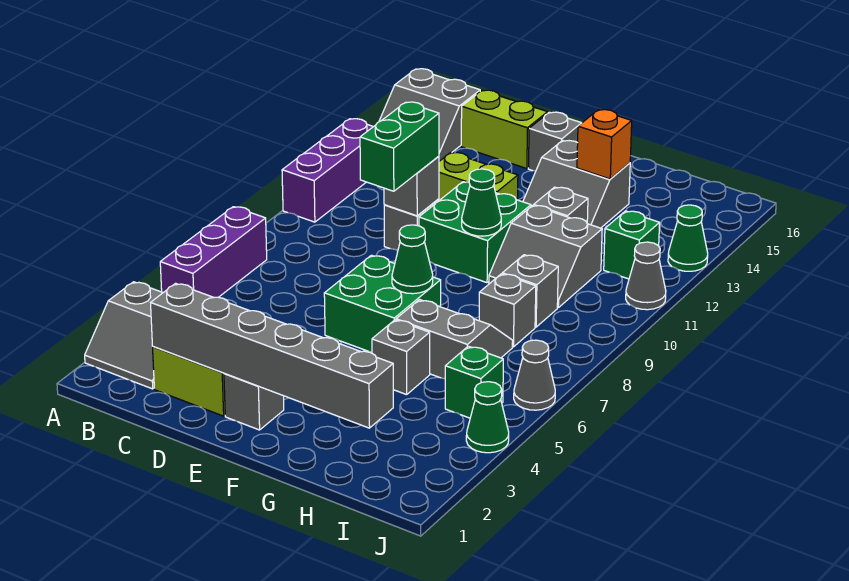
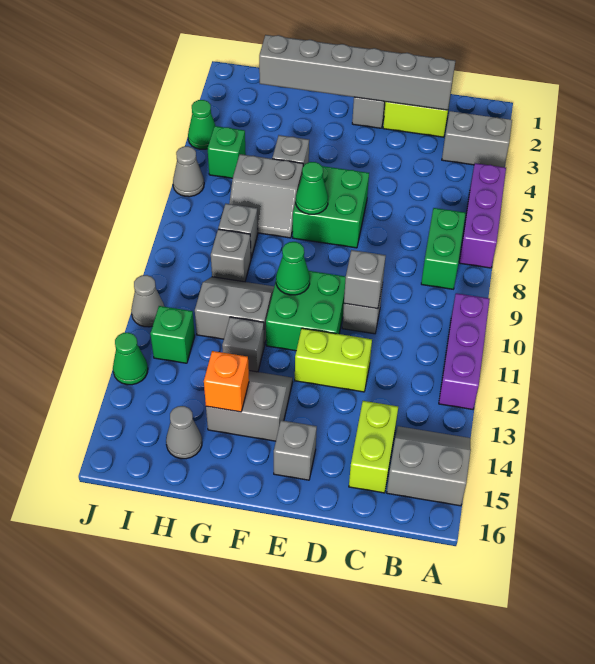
lime brick C15:D15 level 1 -> lime brick C14:C15 level 1
green brick D9:D10 level 3 -> green brick B7:B8 level 1
none -> grey cone H15 level 1

